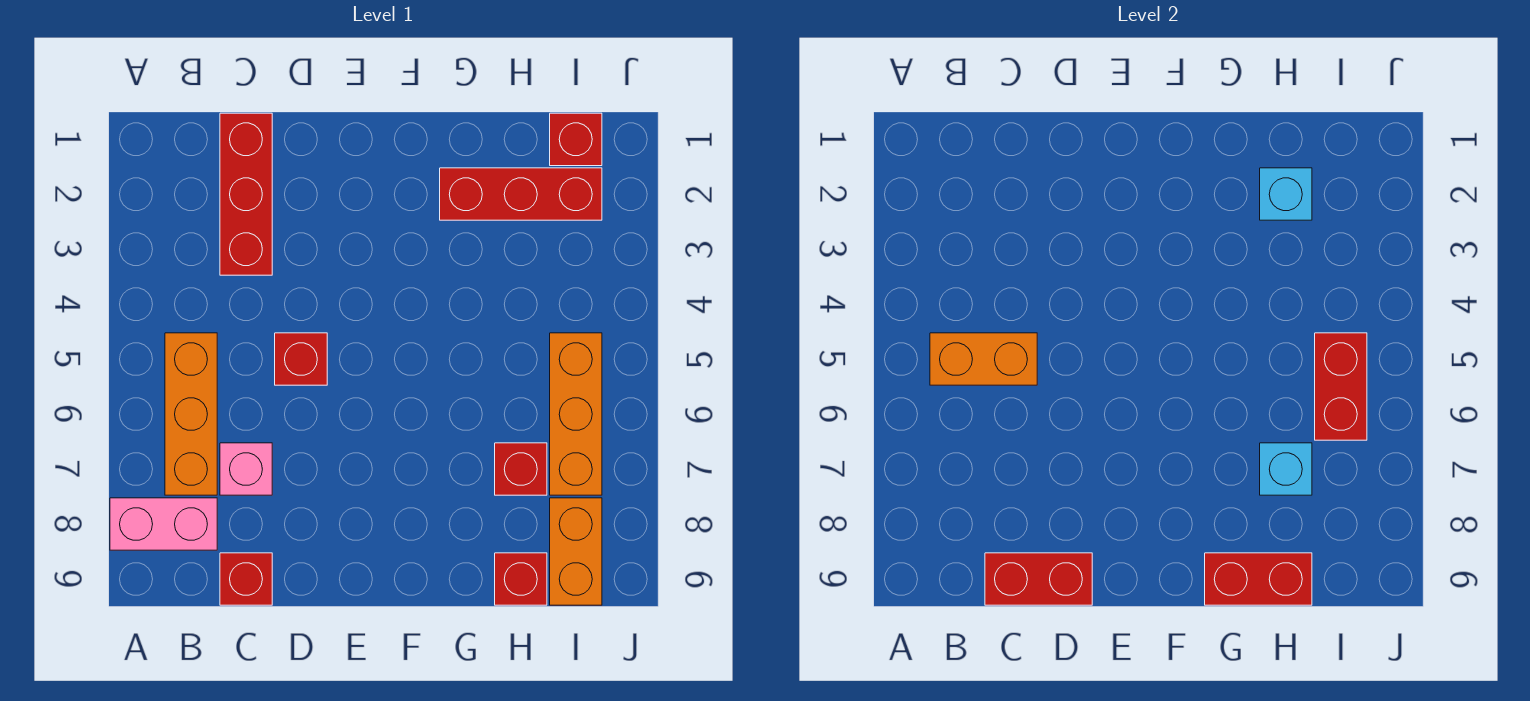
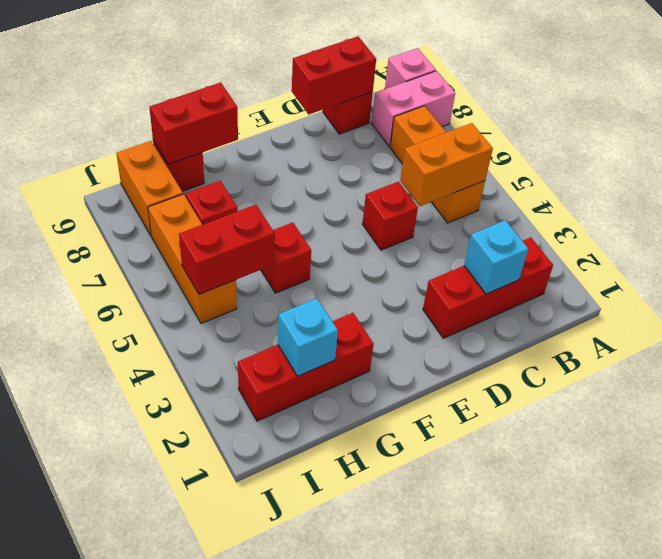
red brick C1:C3 level 1 -> red brick B2:D2 level 1
pink brick C7 level 1 -> pink brick A9 level 1
cyan brick H7 level 2 -> cyan brick C2 level 2
red brick I1 level 1 -> red brick G5 level 1
red brick I5:I6 level 2 -> red brick H5:I5 level 2

